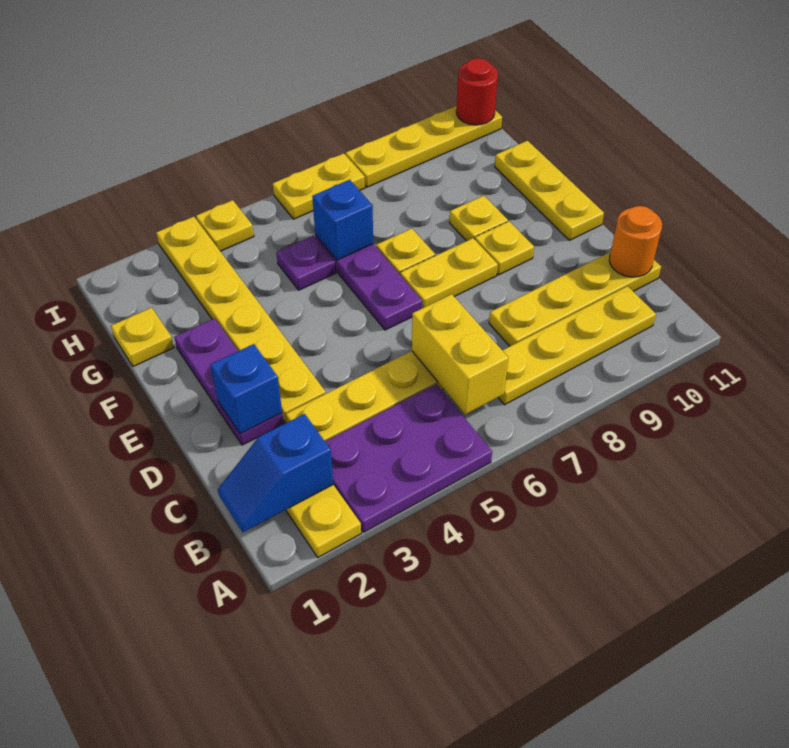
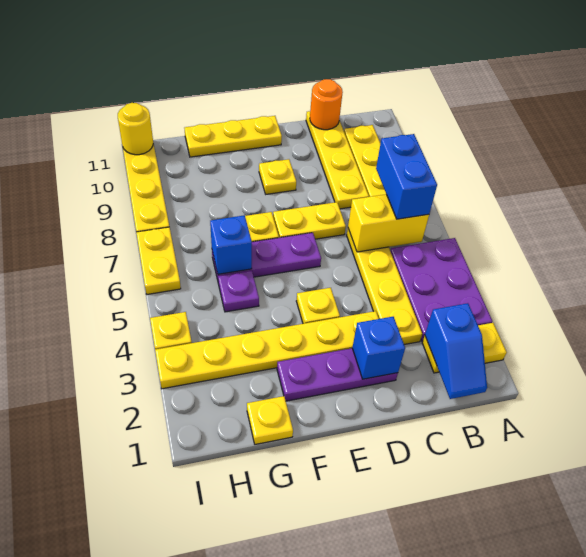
none -> blue brick B6:B7 level 3
yellow plate E7:E8 level 1 -> yellow plate D7:E7 level 1
yellow plate F9 level 1 -> yellow plate E4 level 1
red round brick I11 level 2 -> yellow round brick I11 level 2

